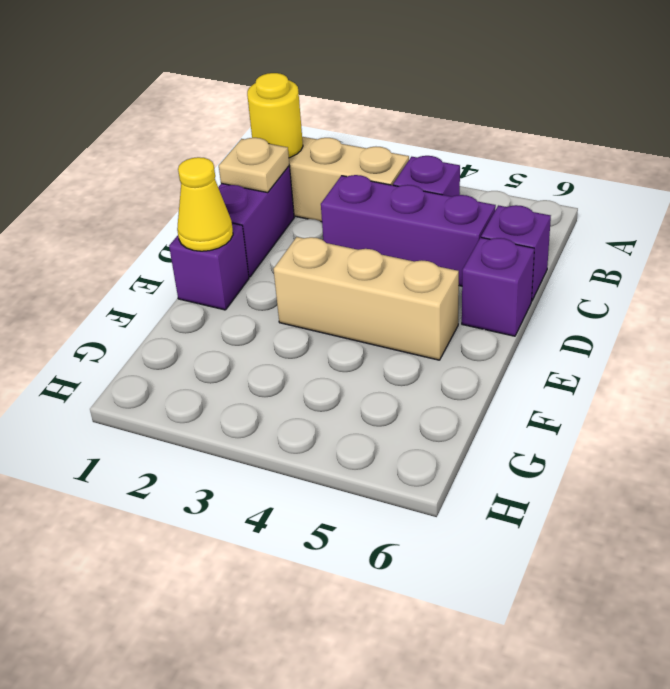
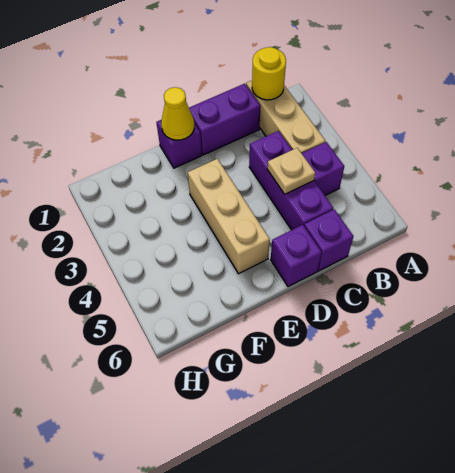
tan plate C1 level 2 -> tan plate C4 level 2

